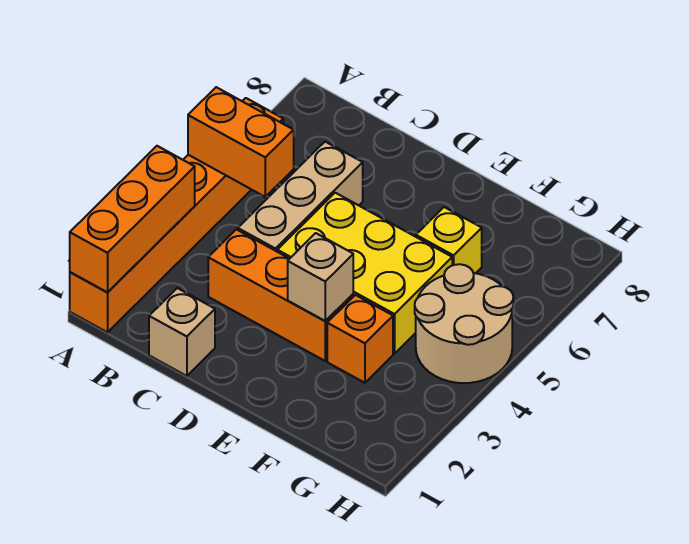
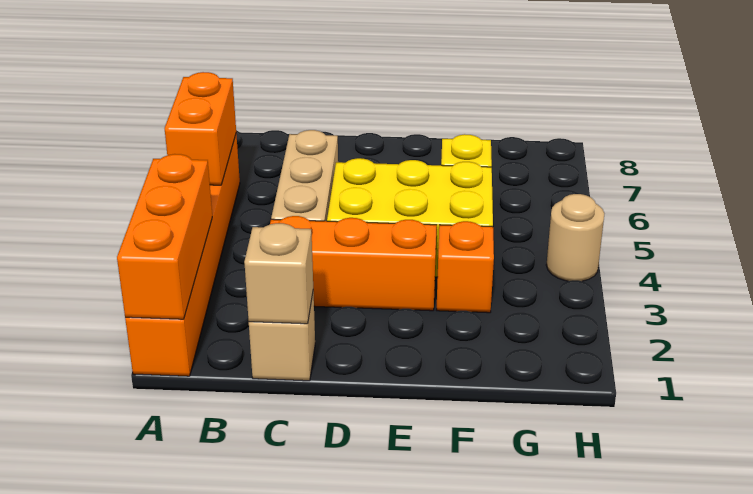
orange brick A5:B5 level 2 -> orange brick A5:A6 level 2
tan brick E3 level 2 -> tan brick C1 level 2
tan round brick G4:H5 level 1 -> tan round brick H4 level 1

